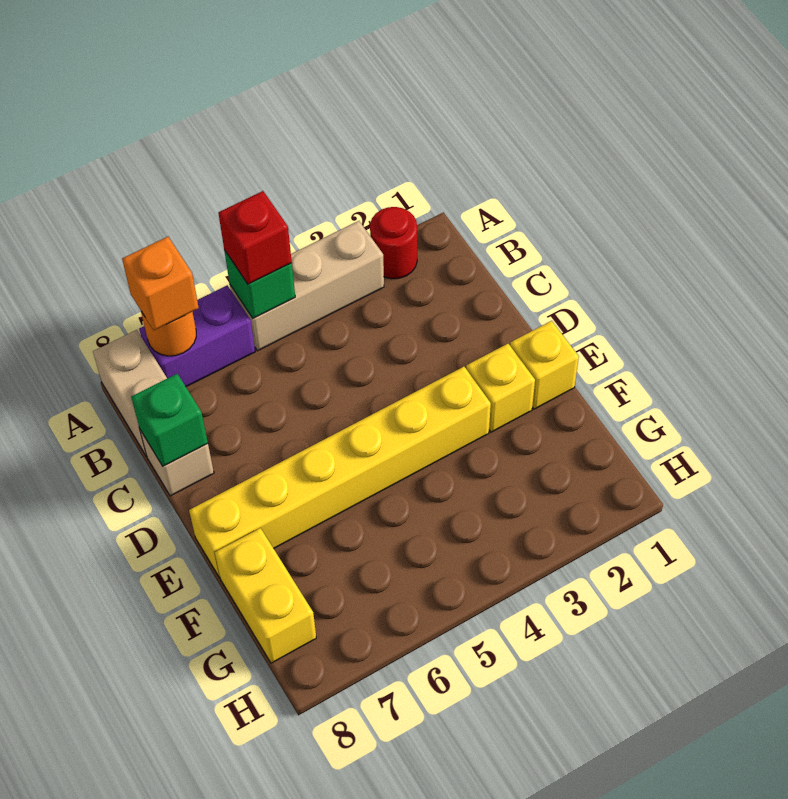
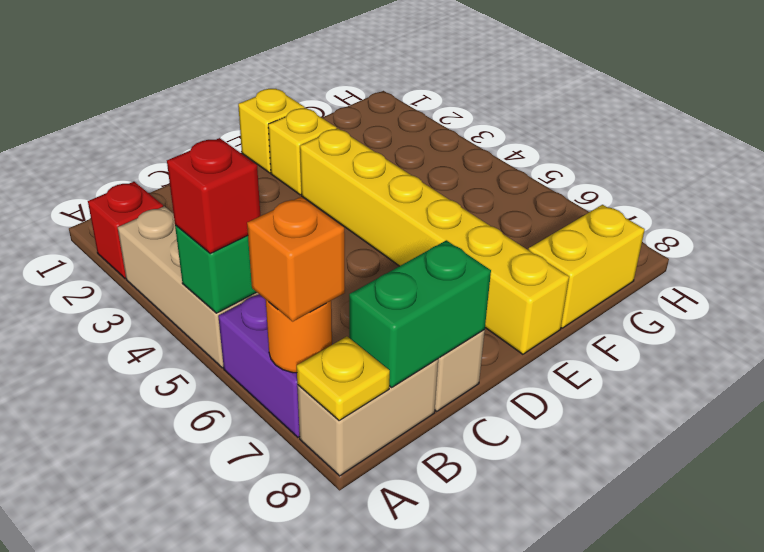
red round brick A2 level 1 -> red brick A2 level 1
none -> yellow plate A8 level 2
green brick C8 level 2 -> green brick B8:C8 level 2

